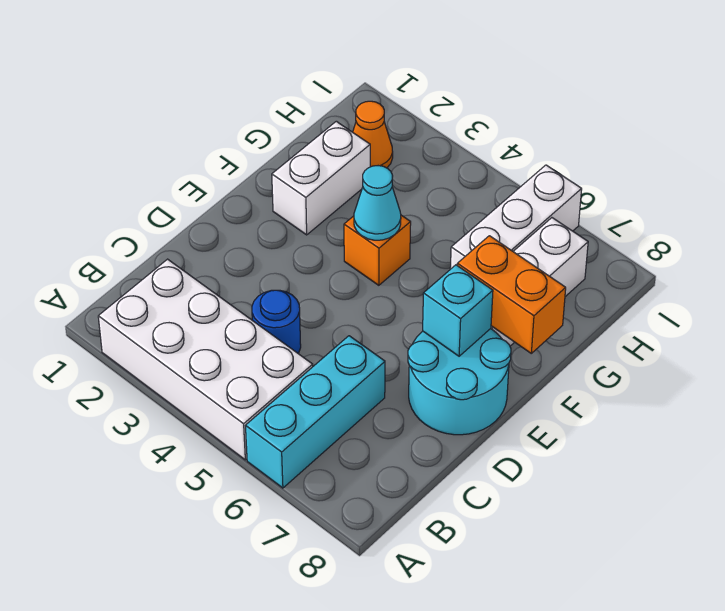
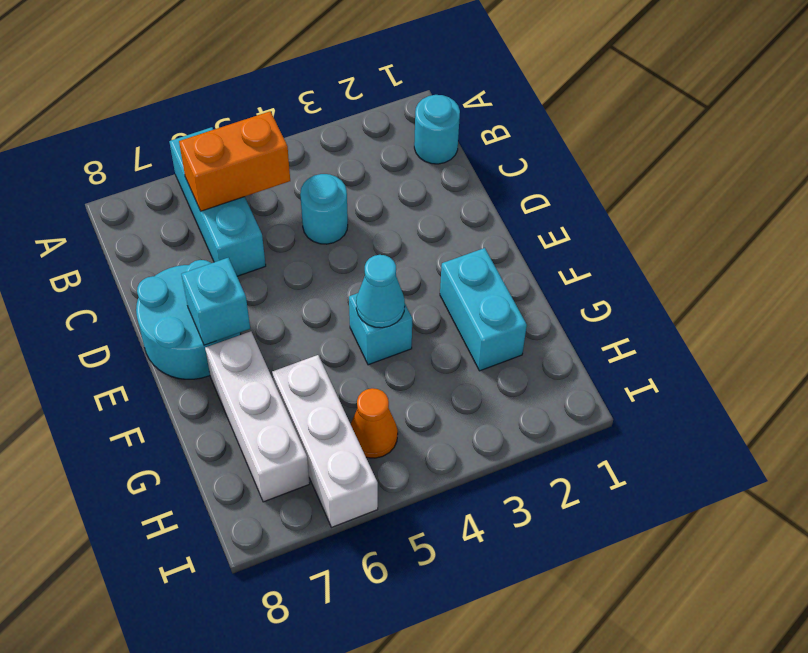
white brick A2:B5 level 1 -> none
none -> cyan round brick B1 level 1
blue round brick C4 level 1 -> cyan round brick C4 level 1
white brick F2:G2 level 1 -> cyan brick F2:G2 level 1
orange brick F4 level 1 -> cyan brick F4 level 1
orange brick F7:F8 level 2 -> orange brick B5:B6 level 2
orange cone H2 level 1 -> orange cone H5 level 1

